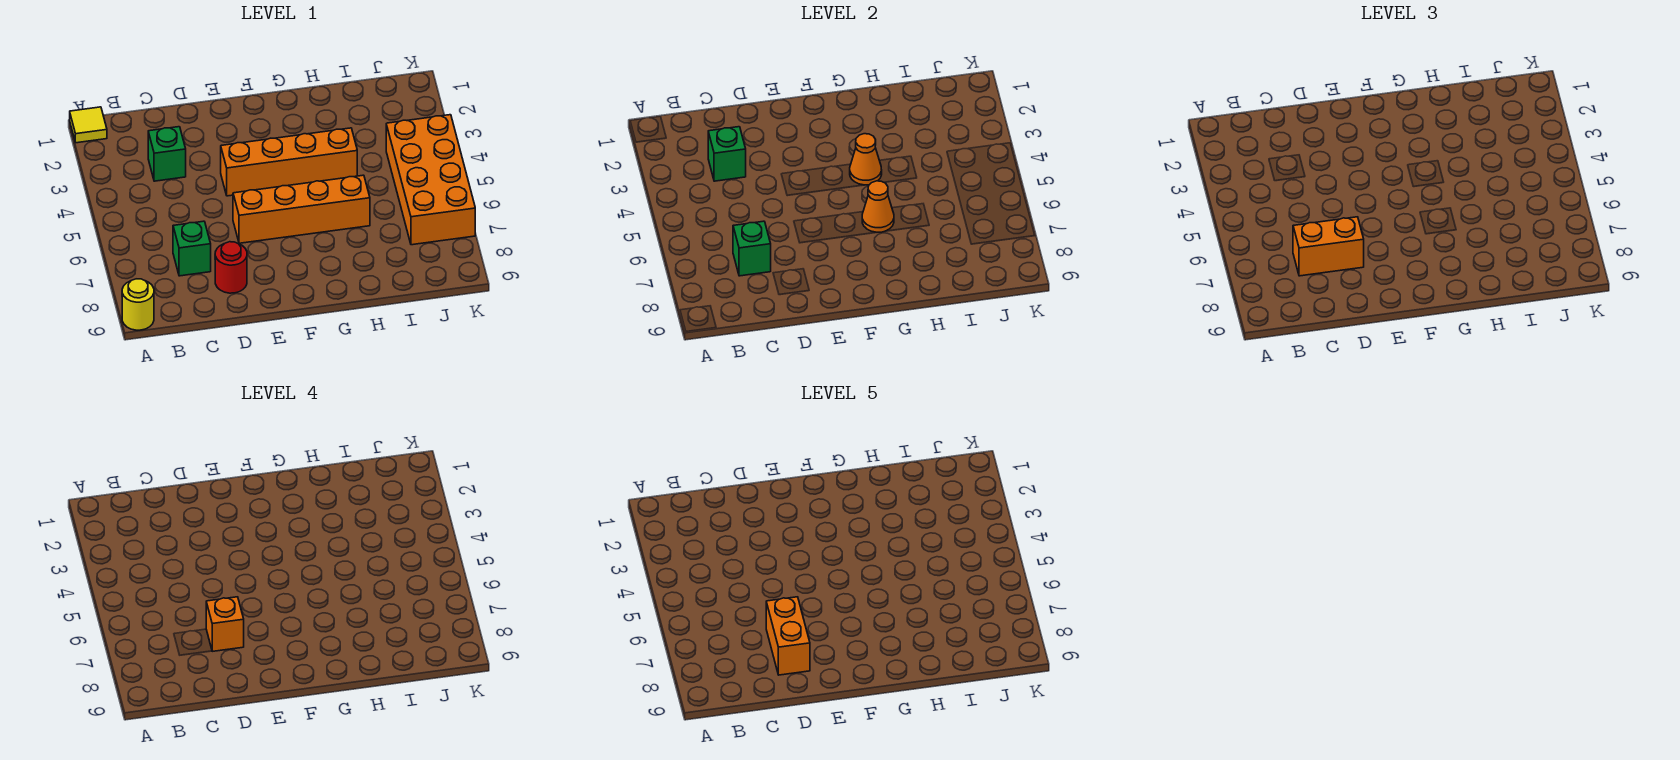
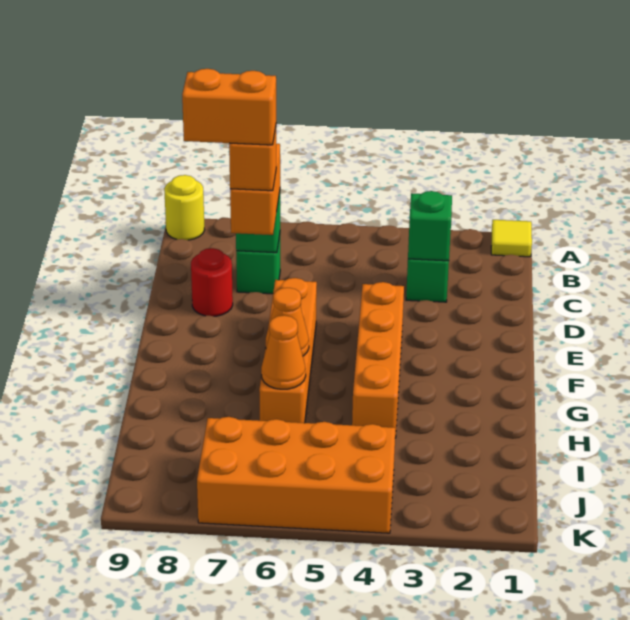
orange cone G4 level 2 -> orange cone H6 level 2

